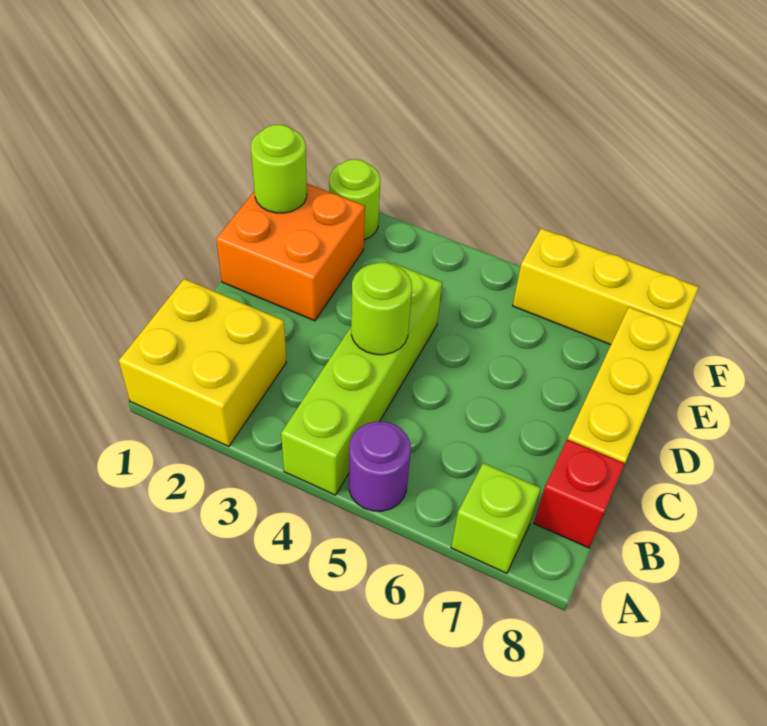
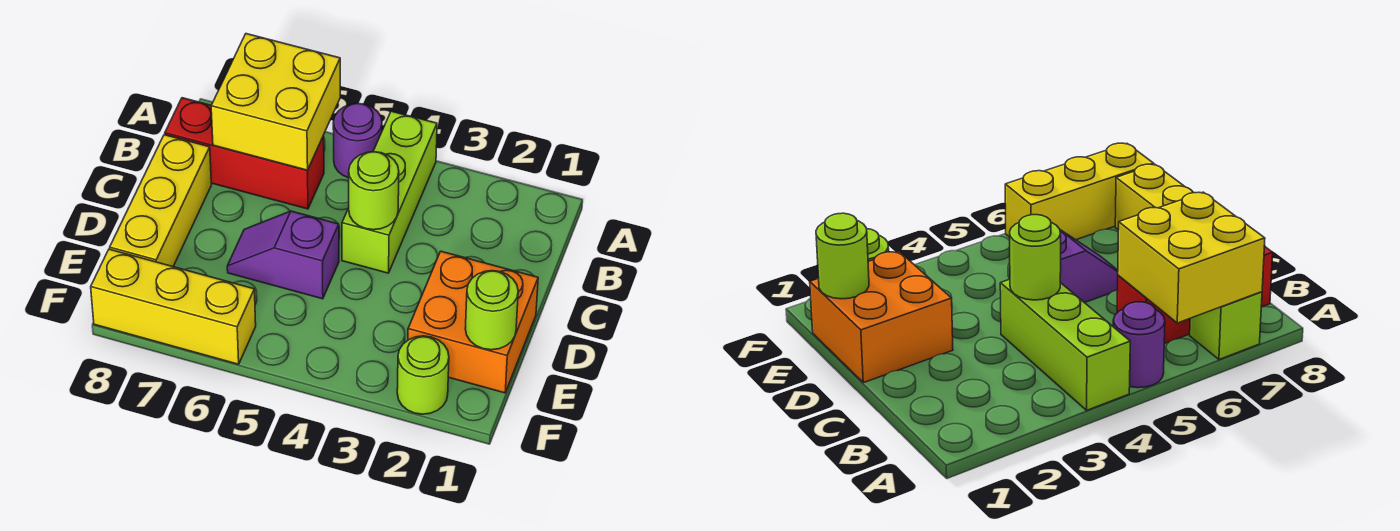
yellow brick A1:B2 level 1 -> yellow brick A6:B7 level 2
lime brick A4:D4 level 1 -> lime brick A4:C4 level 1
red brick B8 level 1 -> red brick B6:B8 level 1
none -> purple slope D5:D6 level 1 top 5

